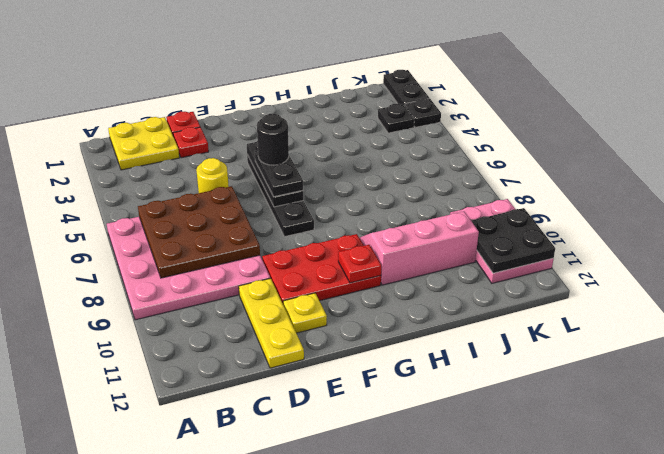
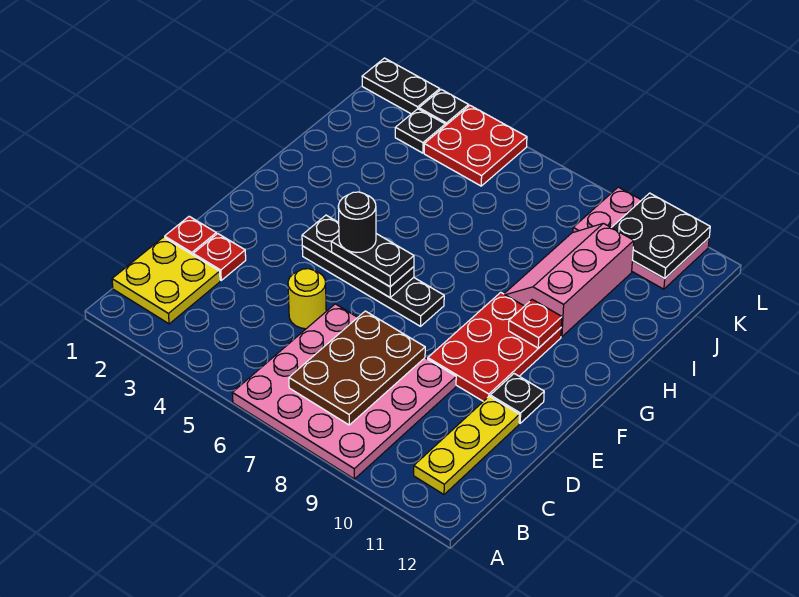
brown plate B6:D8 level 2 -> brown plate B7:D8 level 2
yellow plate D10:D12 level 1 -> yellow plate B11:D11 level 1
yellow plate E11 level 1 -> black plate E11 level 1
none -> red plate K4:L5 level 1

